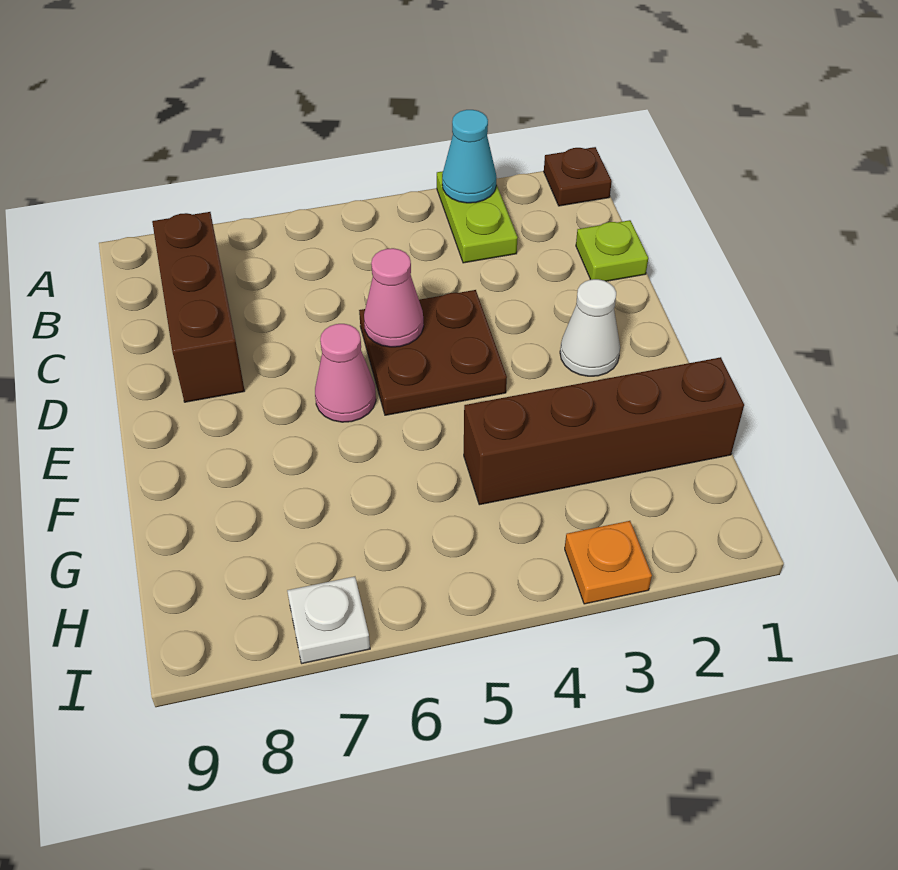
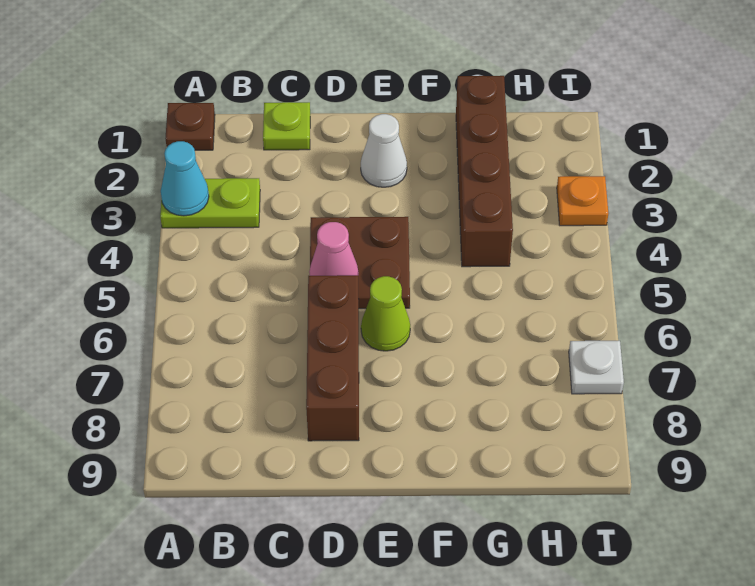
brown brick B8:D8 level 1 -> brown brick D6:D8 level 1
pink cone E6 level 1 -> lime cone E6 level 1

